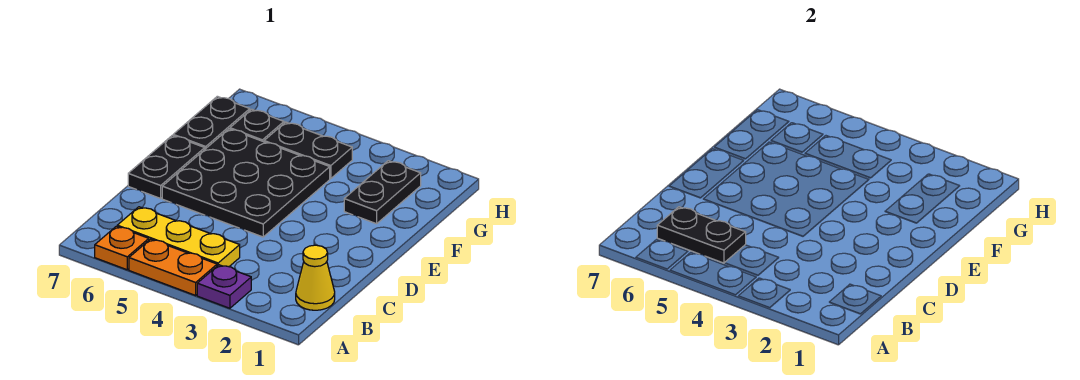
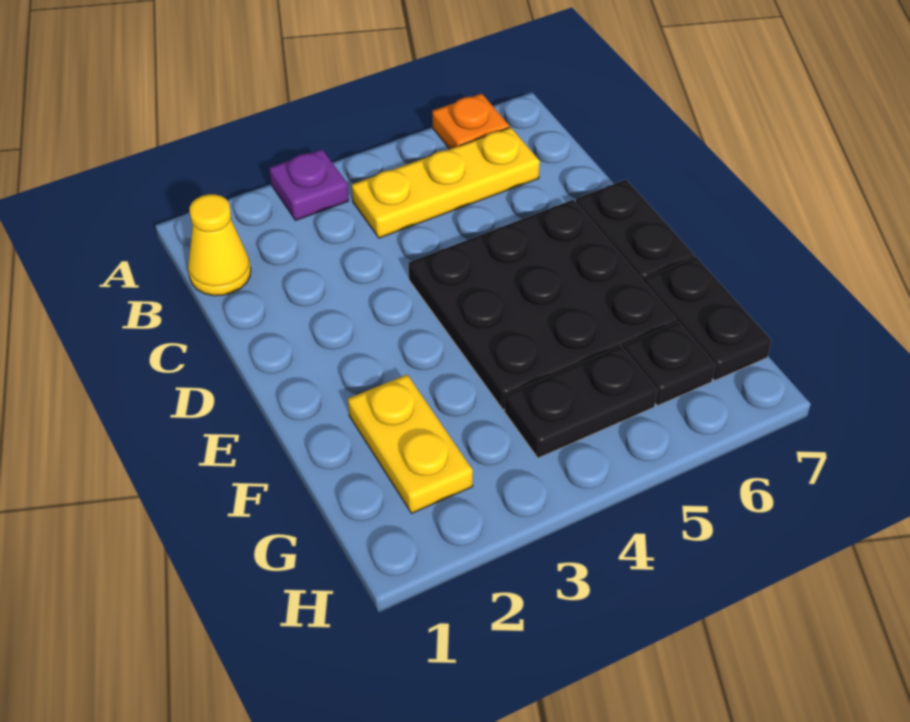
orange plate A4:A5 level 1 -> none
black plate B5:B6 level 2 -> none
black plate F2:G2 level 1 -> yellow plate F2:G2 level 1

